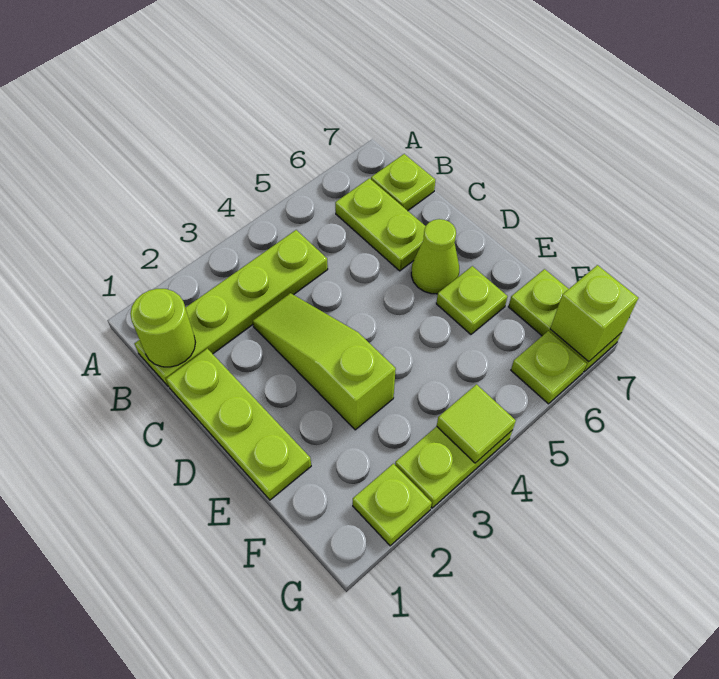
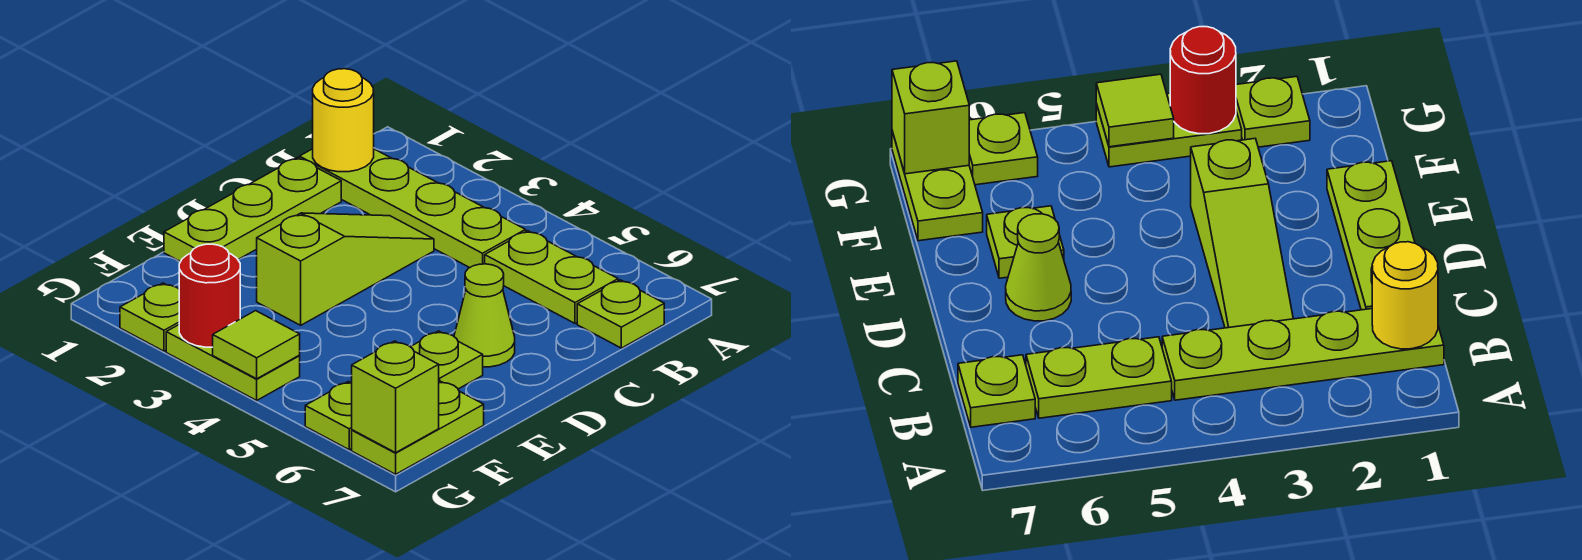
lime round brick B1 level 2 -> yellow round brick B1 level 2
lime plate B6:C6 level 1 -> lime plate B5:B6 level 1
none -> red round brick G3 level 2

